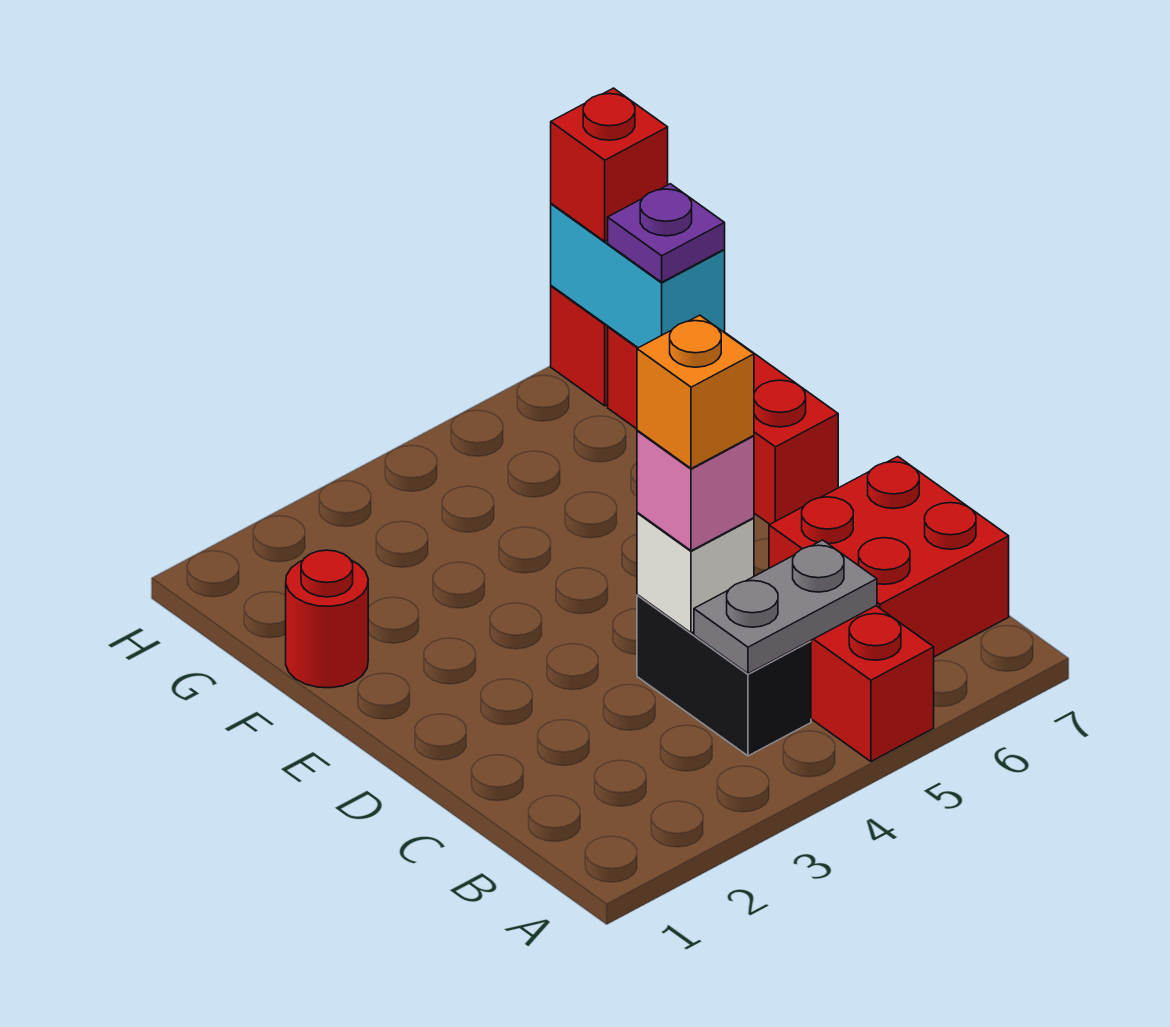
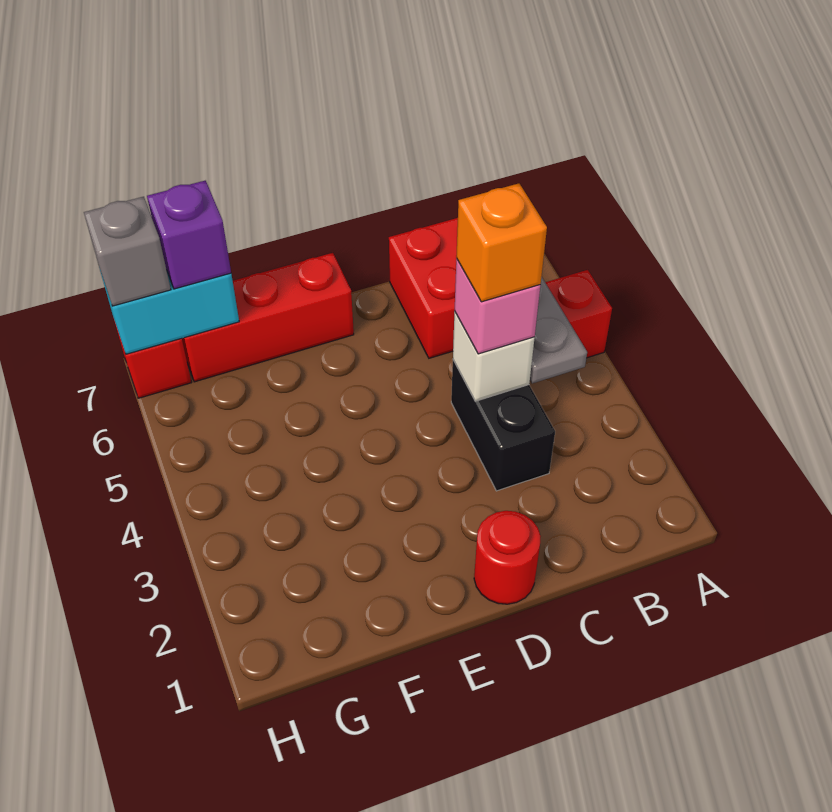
black brick B4:C4 level 1 -> black brick C3:C4 level 1
red round brick F1 level 1 -> red round brick D1 level 1
purple plate G7 level 3 -> purple brick G7 level 3
red brick H7 level 3 -> grey brick H7 level 3

